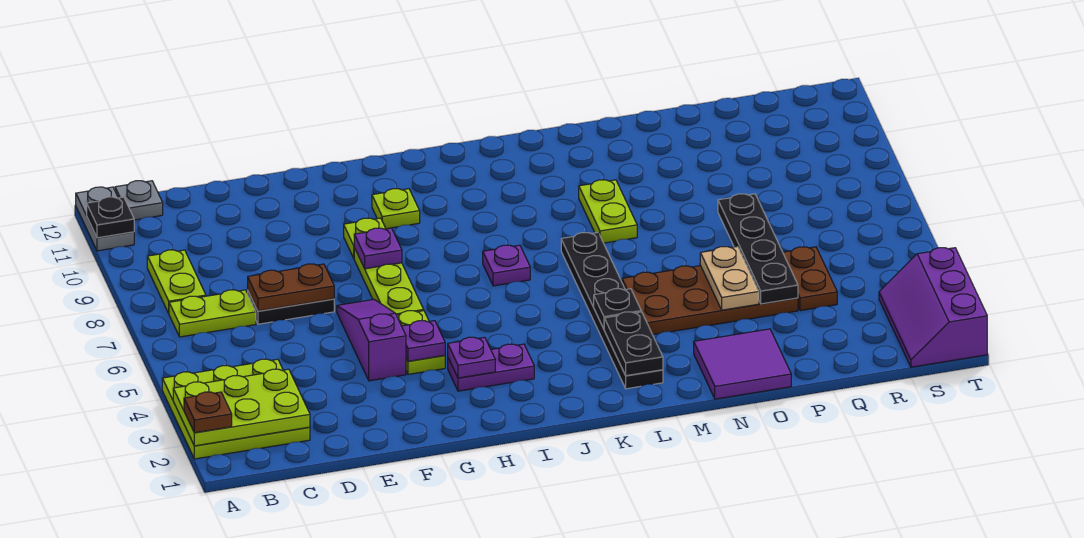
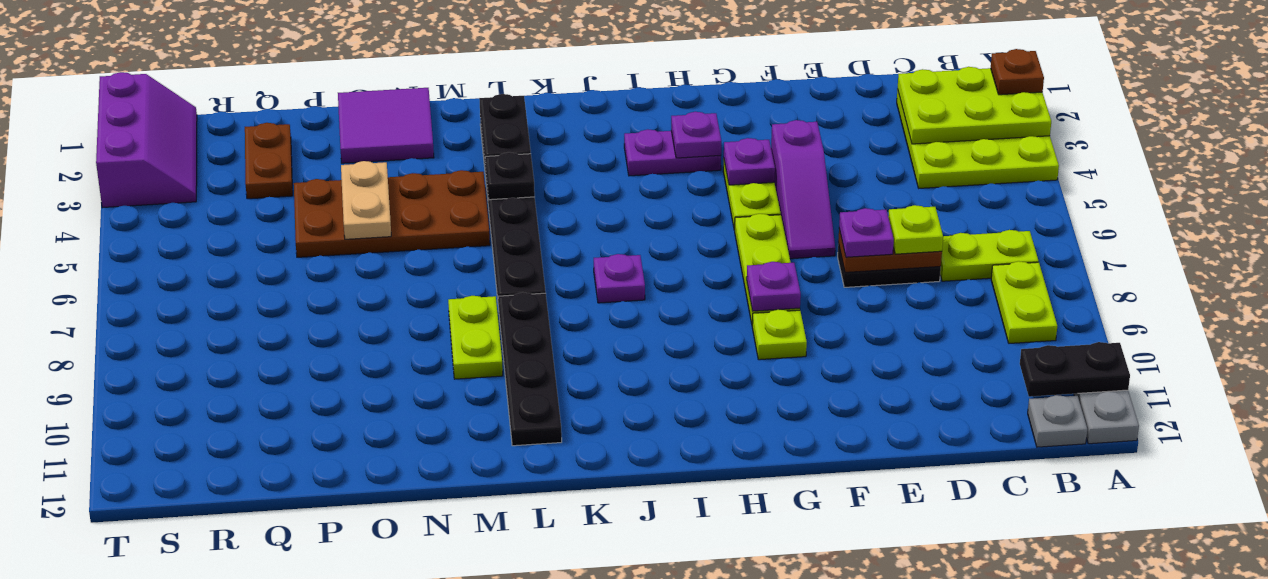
black plate A11 level 2 -> black plate A11:B11 level 2
none -> purple plate E7 level 3
lime plate H10 level 1 -> lime plate D7 level 3
black plate P4:P7 level 2 -> black plate L8:L11 level 1
brown plate Q4:Q5 level 1 -> brown plate Q2:Q3 level 1

